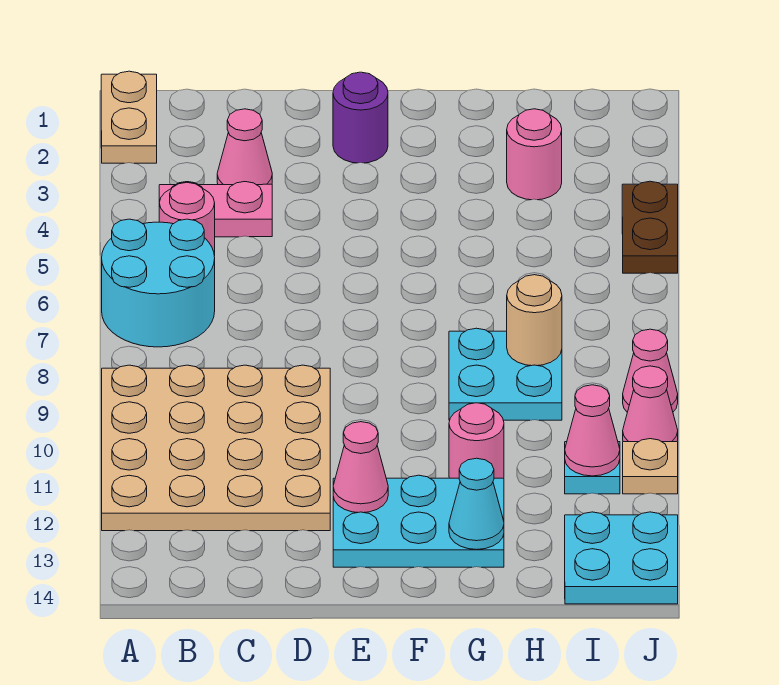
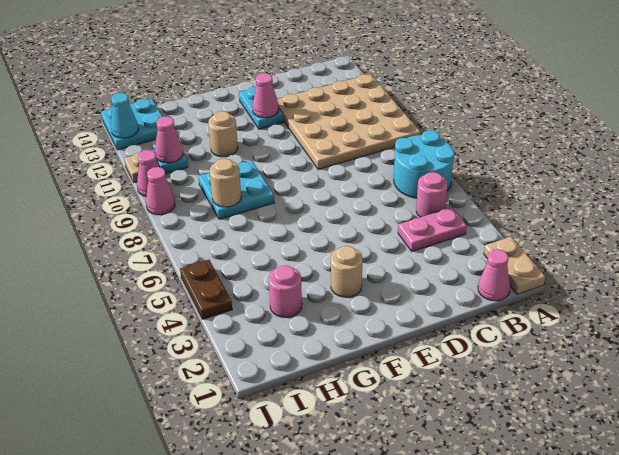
pink cone C3 level 1 -> pink cone B1 level 1
purple round brick E2 level 1 -> none
cyan plate E12:G13 level 1 -> cyan plate E12:E13 level 1
none -> tan round brick F3 level 1
pink round brick G11 level 1 -> tan round brick G11 level 1
cyan cone G13 level 2 -> cyan cone J13 level 2

